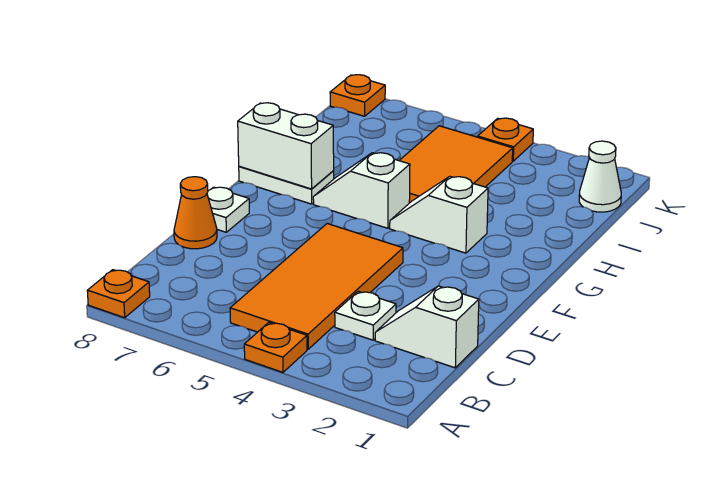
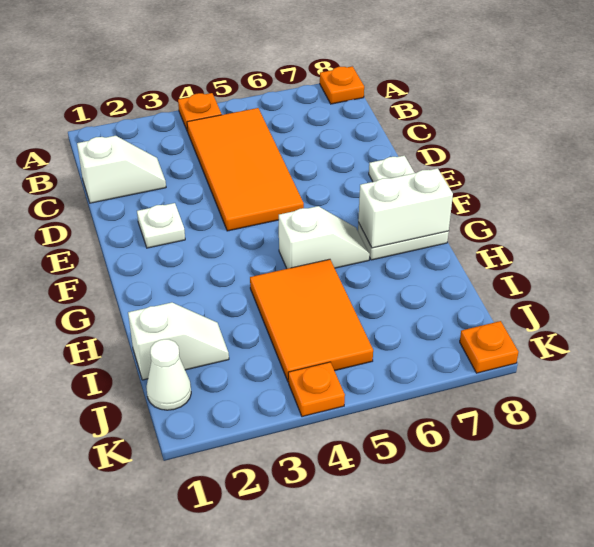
white plate C3 level 1 -> white plate E2 level 1
orange cone D8 level 1 -> none
white slope G3:G4 level 1 top 3 -> white slope I1:I2 level 1 top 1

